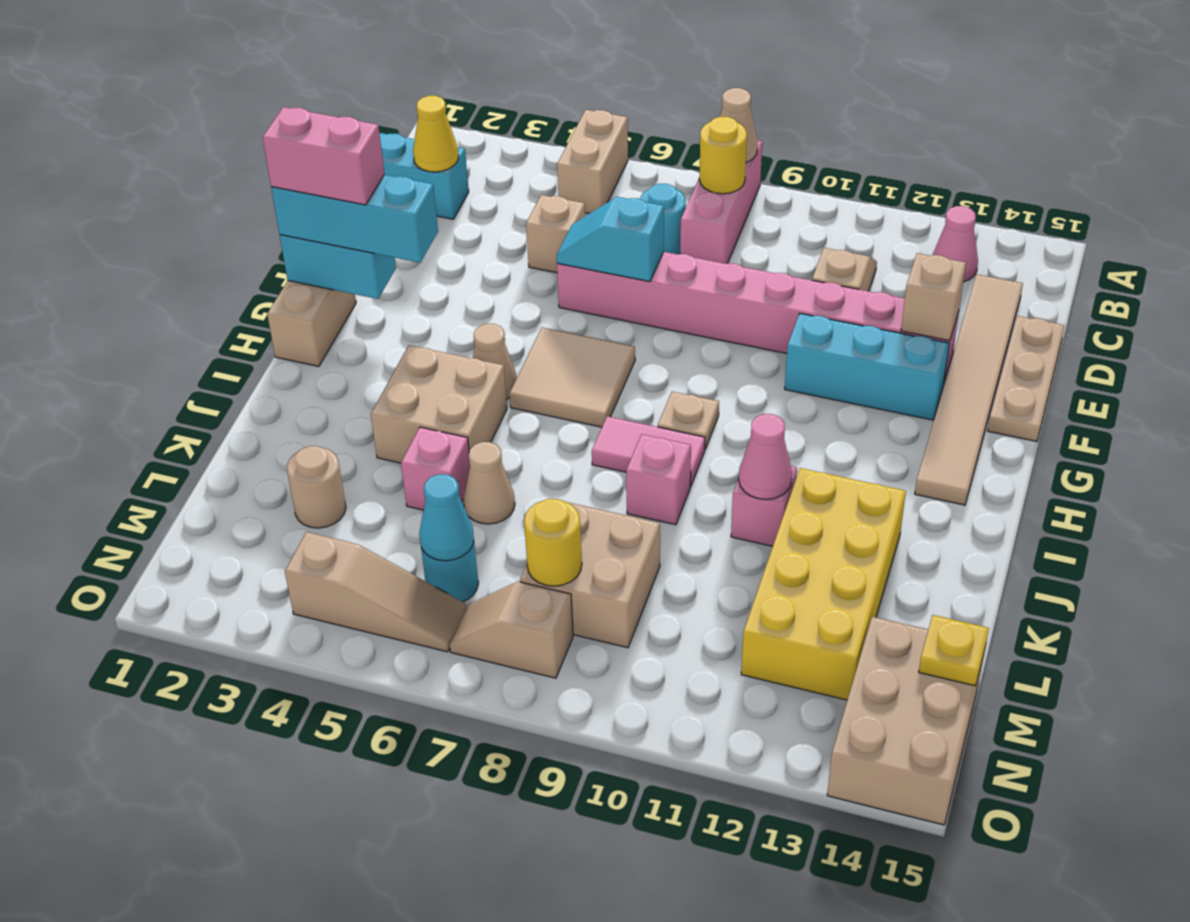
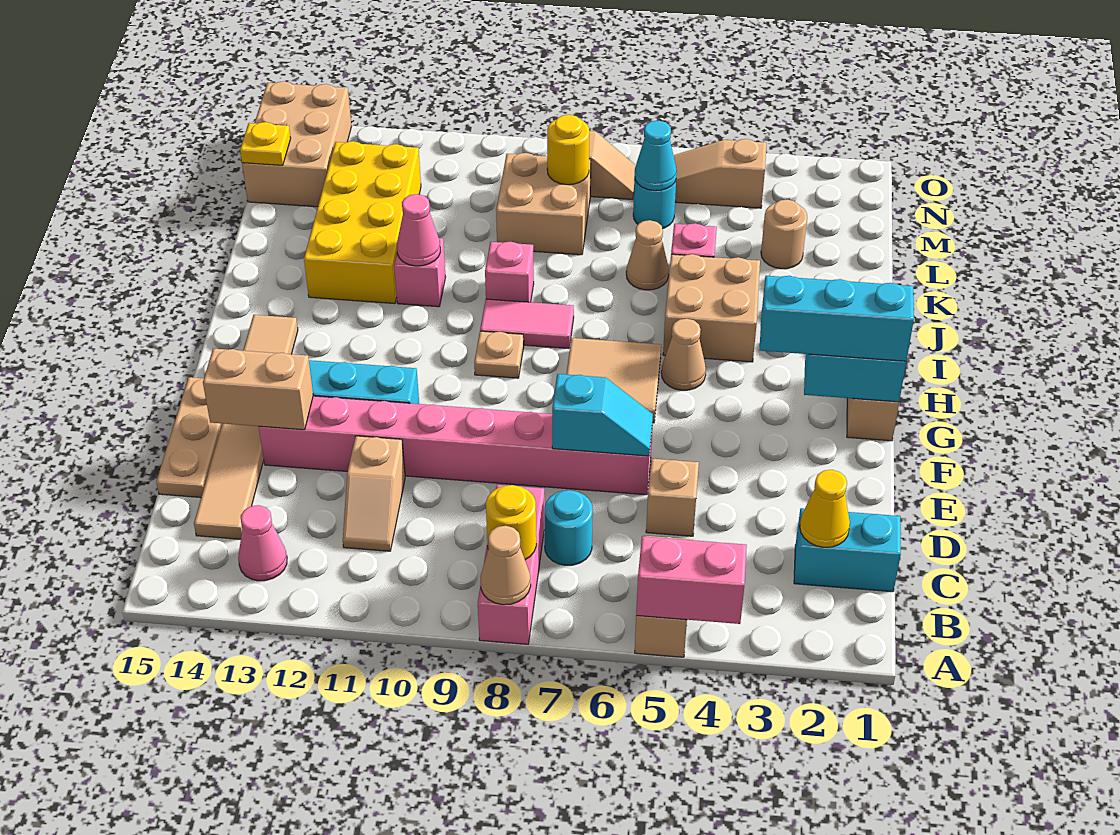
tan brick E13 level 2 -> tan brick E13:E14 level 2
pink brick G1:G2 level 4 -> pink brick A4:A5 level 2

